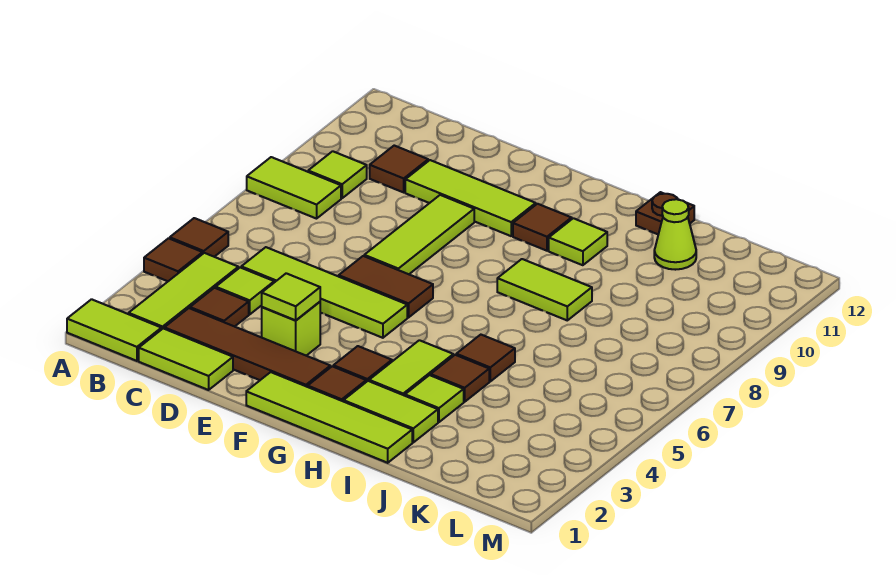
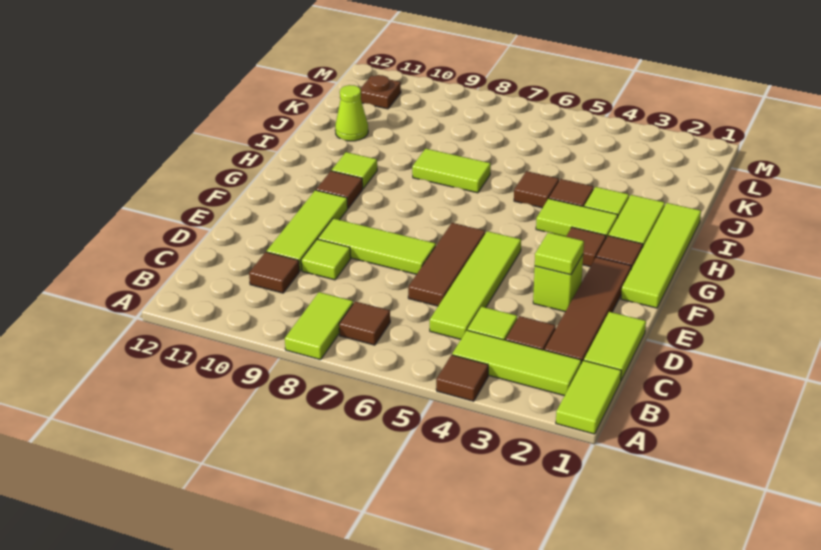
brown tile A5 level 1 -> brown tile B7 level 1
lime tile B9 level 1 -> lime tile D9 level 1
brown tile E6:F6 level 1 -> brown tile D6:F6 level 1
lime tile H8:I8 level 1 -> lime tile I7:I8 level 1
brown plate I12 level 1 -> brown plate L11 level 1

